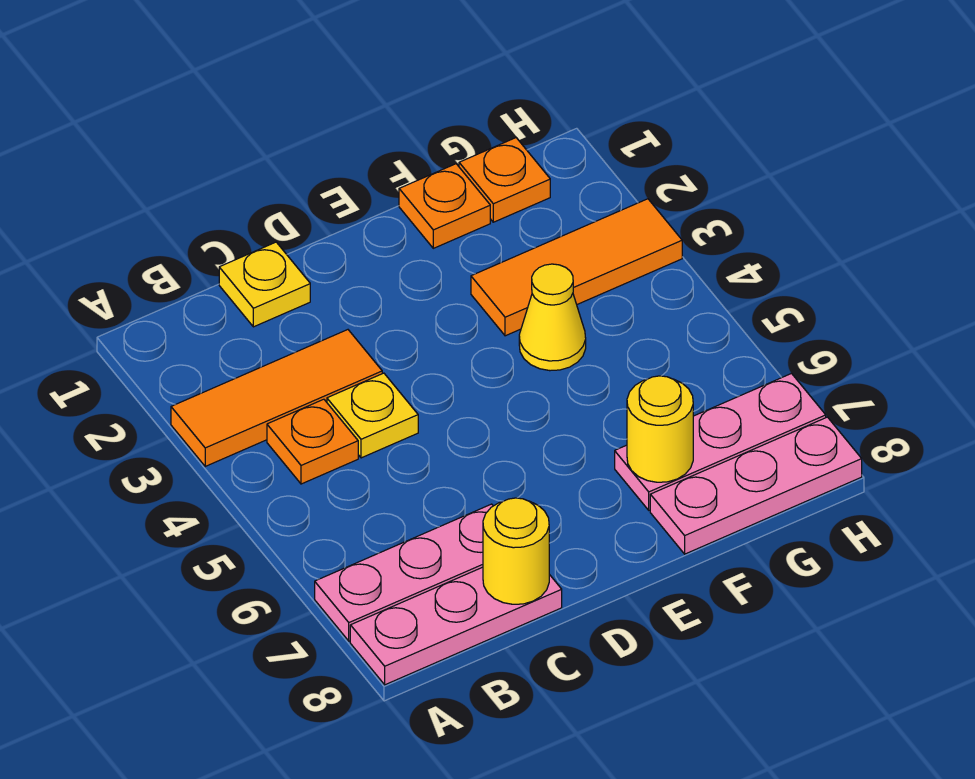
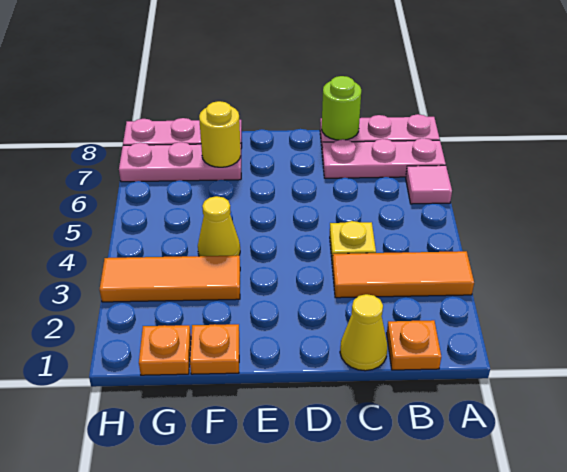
none -> pink tile A6 level 1
orange plate B4 level 1 -> orange plate B1 level 1
yellow plate C1 level 1 -> yellow cone C1 level 1
yellow round brick C8 level 2 -> lime round brick C8 level 2

